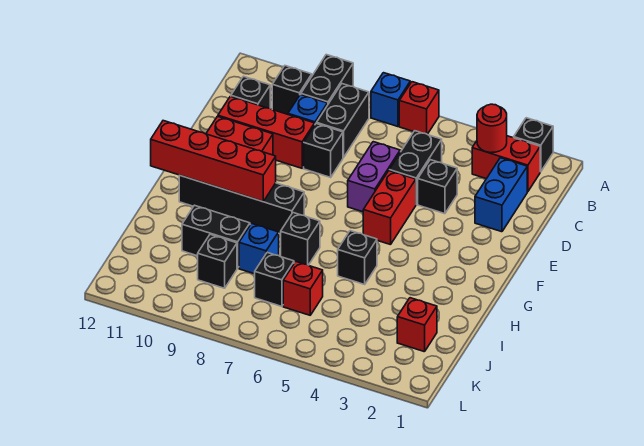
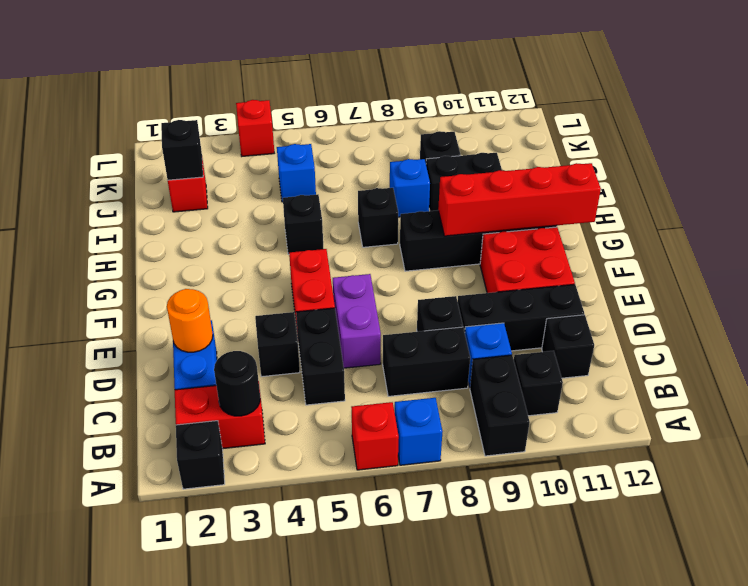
red round brick B3 level 2 -> black round brick B3 level 2
black brick B8:C8 level 1 -> black brick C7:C8 level 1
none -> orange round brick D2 level 2
red brick D9:D11 level 1 -> black brick D9:D11 level 1
none -> blue brick J5 level 1
red brick J6 level 1 -> red brick L4 level 1
black brick J7 level 1 -> black brick J2 level 2

